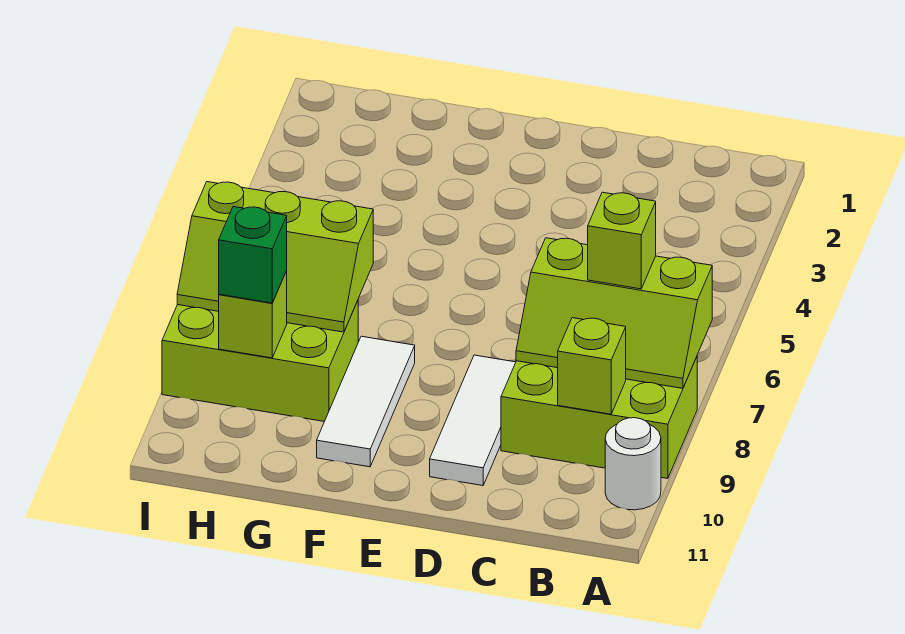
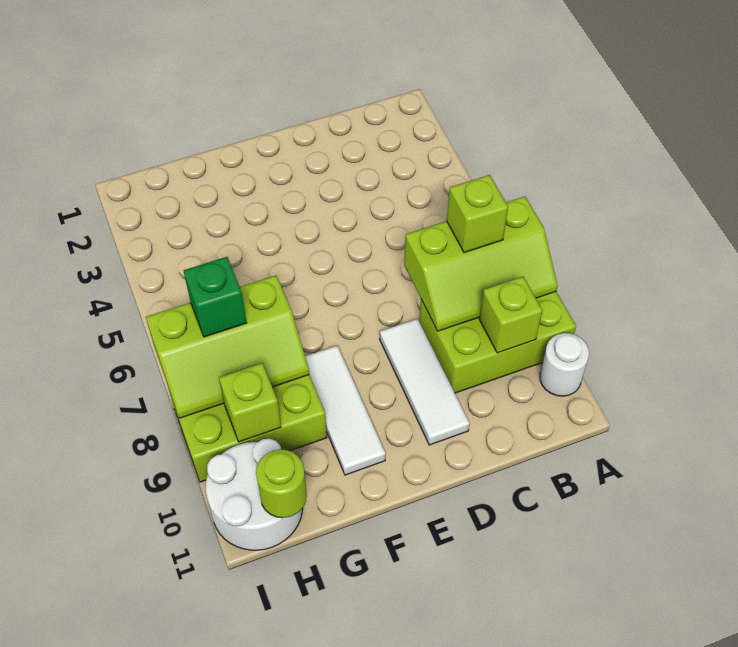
green brick H9 level 3 -> green brick H7 level 3
none -> white round brick H10:I11 level 1
none -> lime round brick H11 level 2

